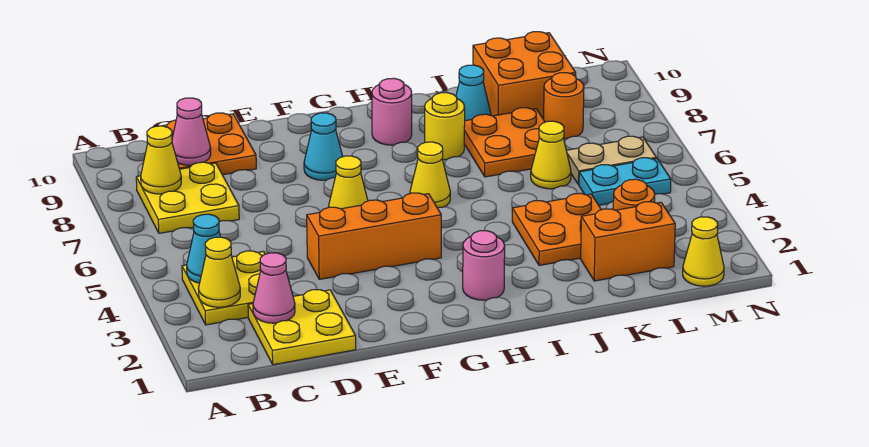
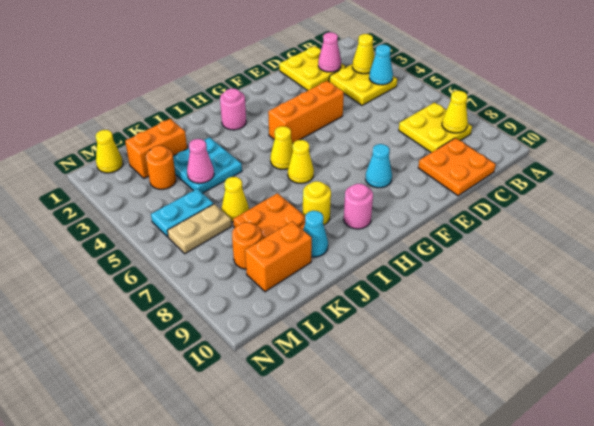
pink cone C9 level 2 -> pink cone K4 level 2
yellow cone F6 level 1 -> yellow cone H5 level 1
orange plate J3:K4 level 1 -> cyan plate J3:K4 level 1
orange brick K9:L10 level 1 -> orange brick K9:L9 level 1

